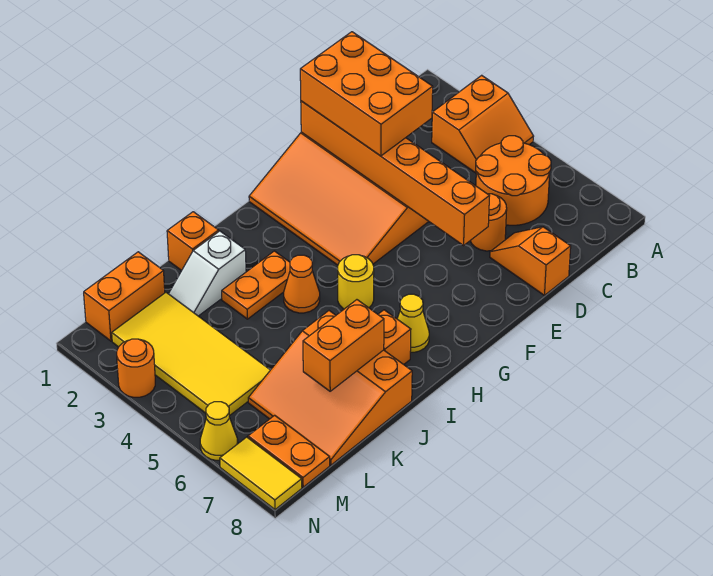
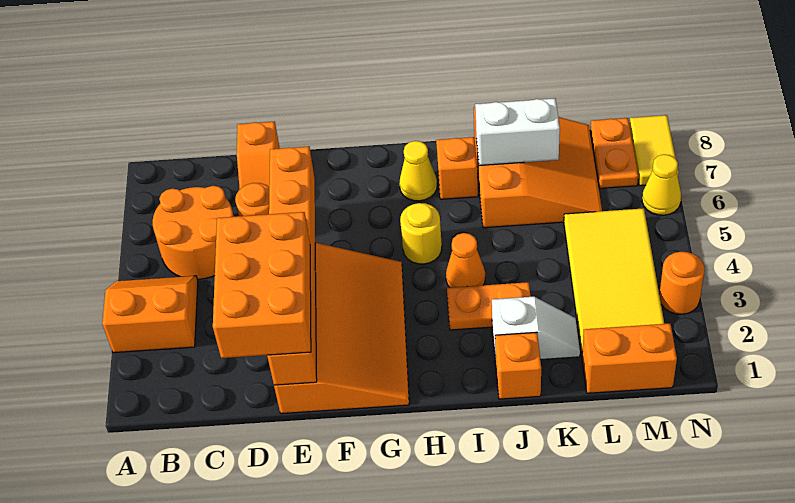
orange brick J7:K7 level 2 -> white brick J7:K7 level 2

